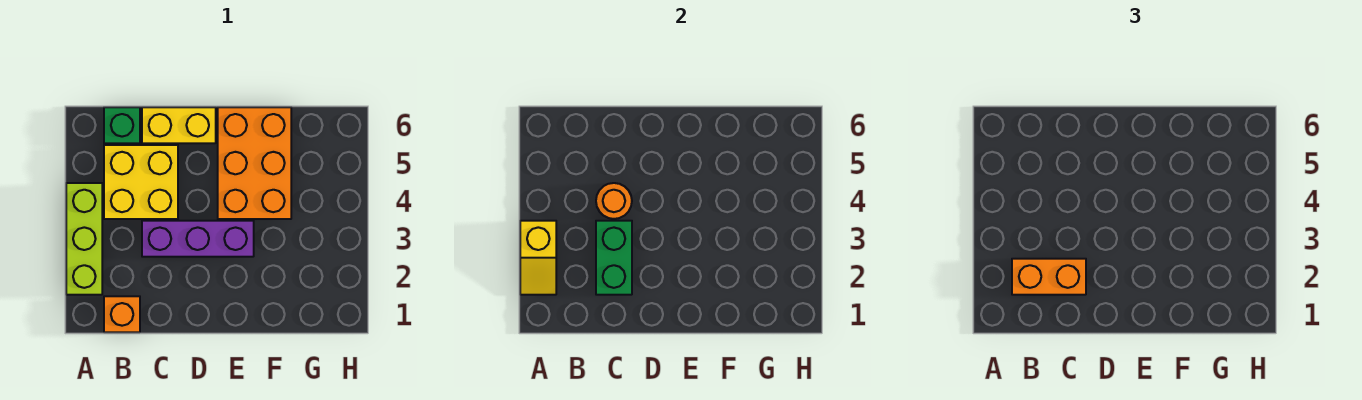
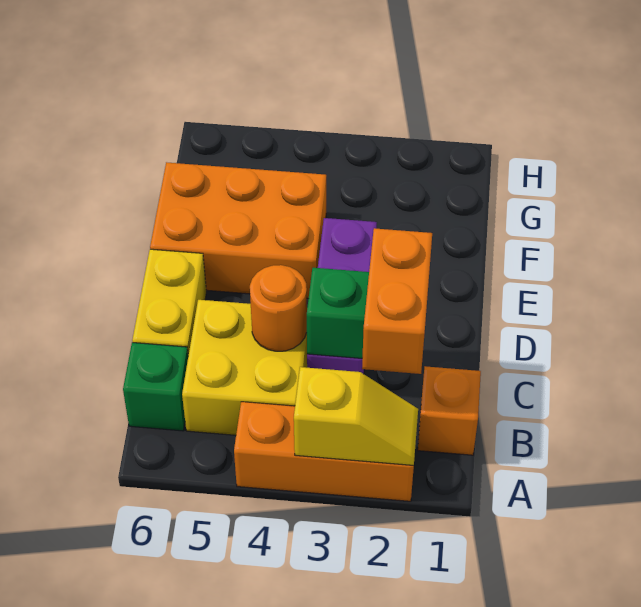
lime brick A2:A4 level 1 -> orange brick A2:A4 level 1

